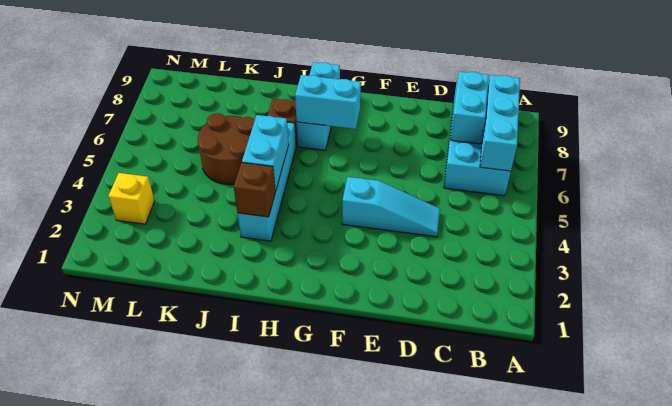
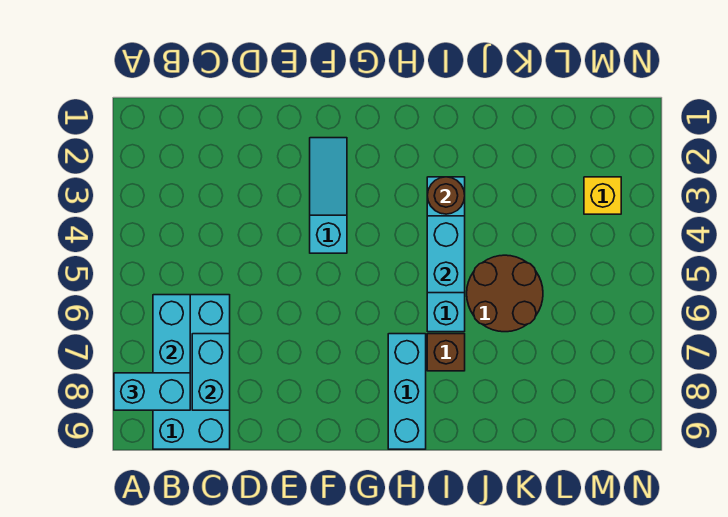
cyan slope D4:F4 level 1 top F -> cyan slope F2:F4 level 1 top 4
cyan brick G7:H7 level 2 -> cyan brick A8:B8 level 3
brown brick I3 level 2 -> brown round brick I3 level 2

